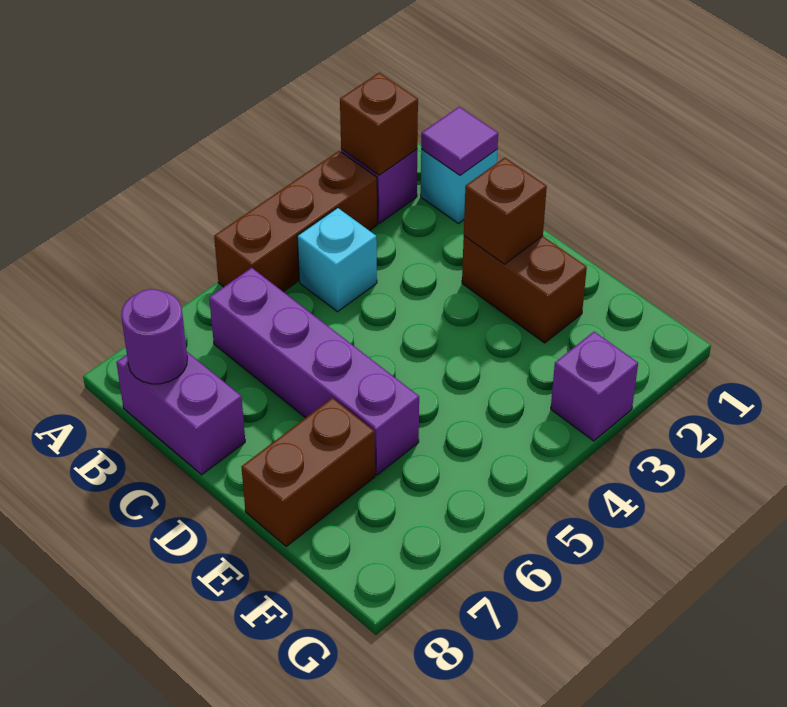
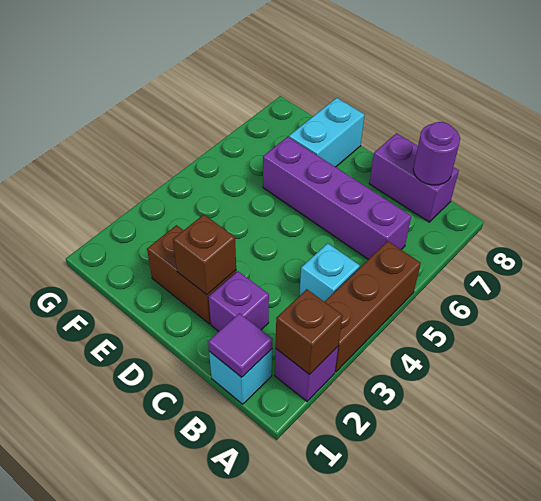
brown brick E7:E8 level 1 -> cyan brick E7:E8 level 1
purple brick G3 level 1 -> purple brick C2 level 1

